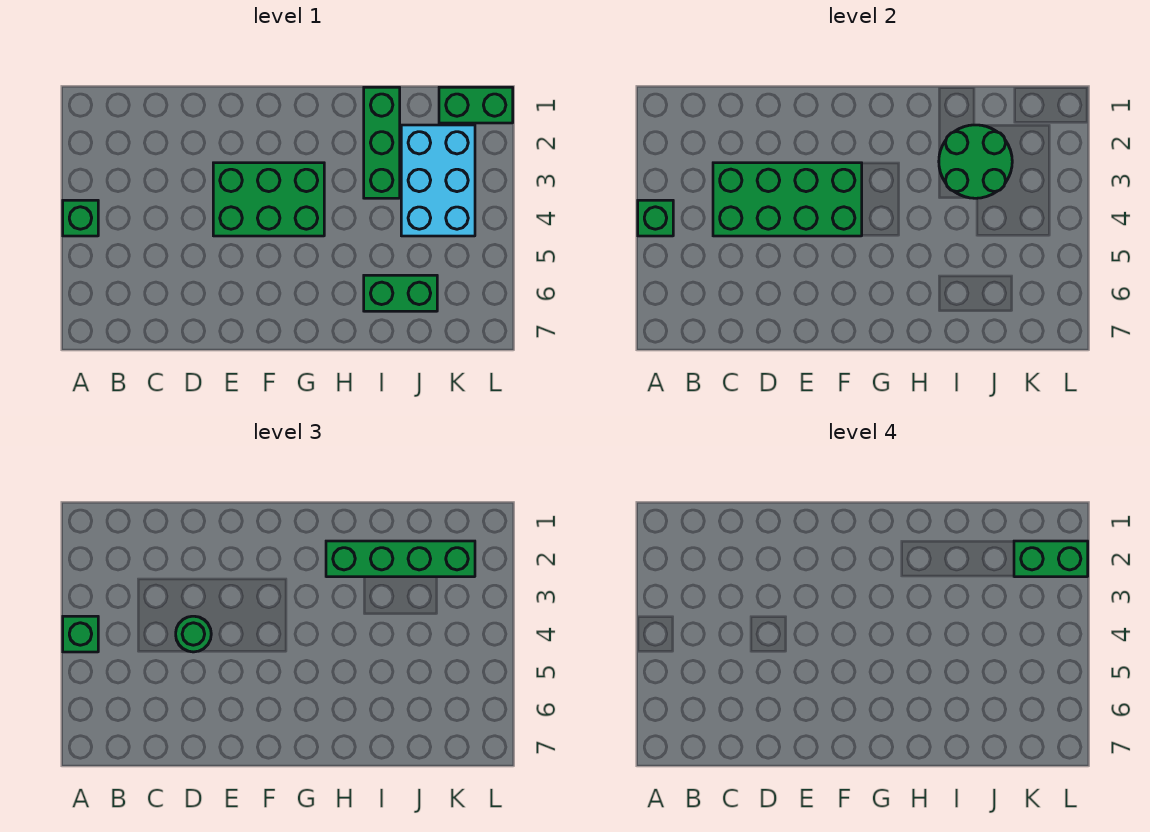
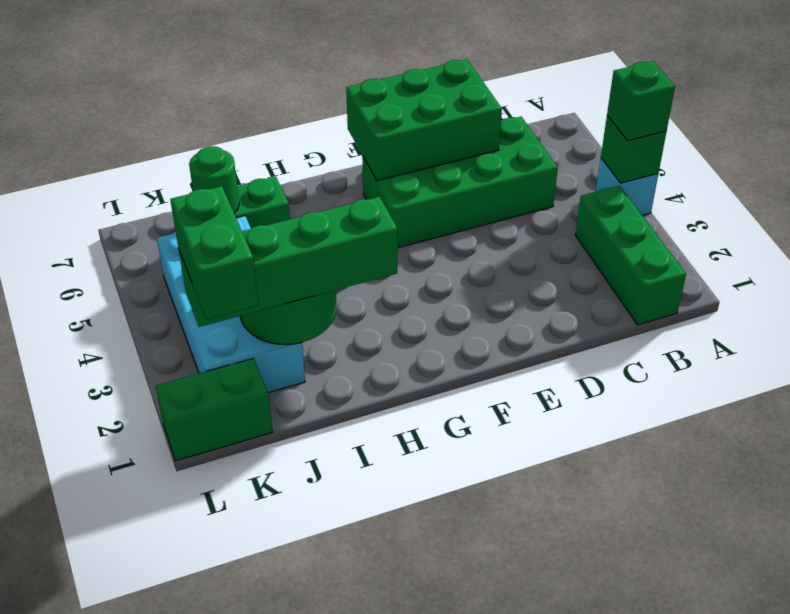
green brick A4 level 1 -> cyan brick A4 level 1
green brick C3:F4 level 2 -> green brick C5:F6 level 1
green round brick D4 level 3 -> green round brick J6 level 2
green brick E3:G4 level 1 -> green brick D6:F7 level 2
green brick I1:I3 level 1 -> green brick B1:B3 level 1
cyan brick J2:K4 level 1 -> cyan brick J2:K5 level 1
green brick K2:L2 level 4 -> green brick K1:K2 level 4

